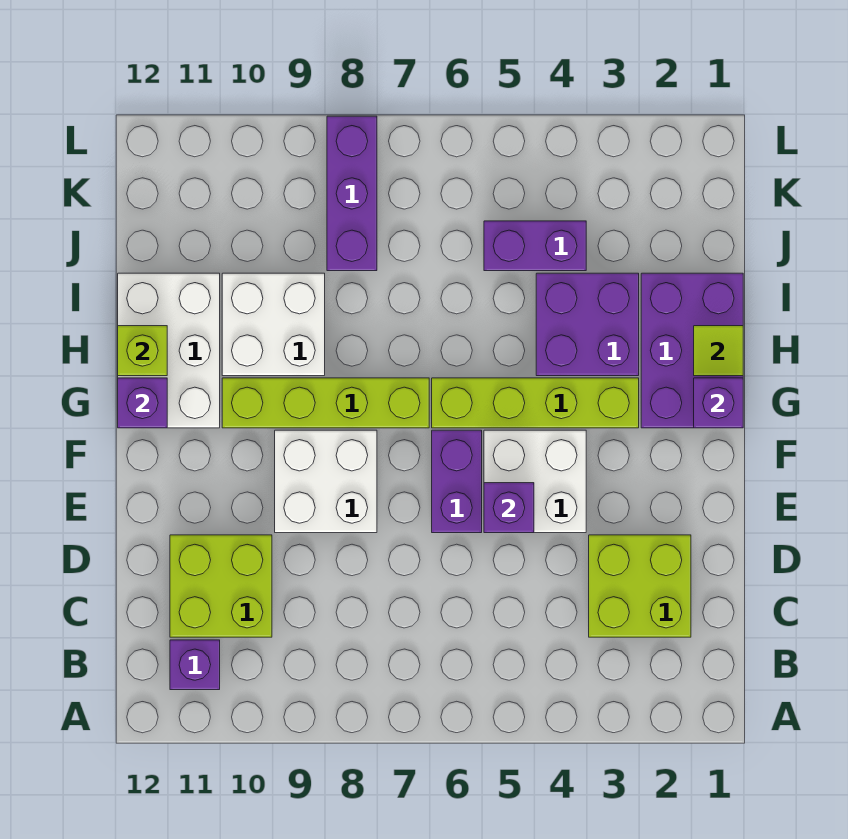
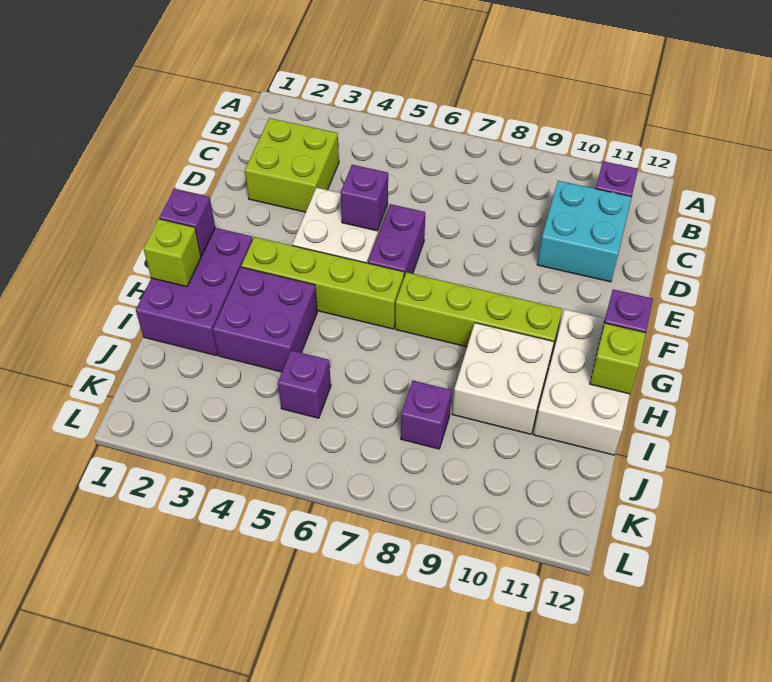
lime brick C10:D11 level 1 -> cyan brick C10:D11 level 1
white brick E8:F9 level 1 -> none
lime tile H1 level 2 -> lime brick H1 level 2
purple brick J4:J5 level 1 -> purple brick J5 level 1
purple brick J8:L8 level 1 -> purple brick J8 level 1

